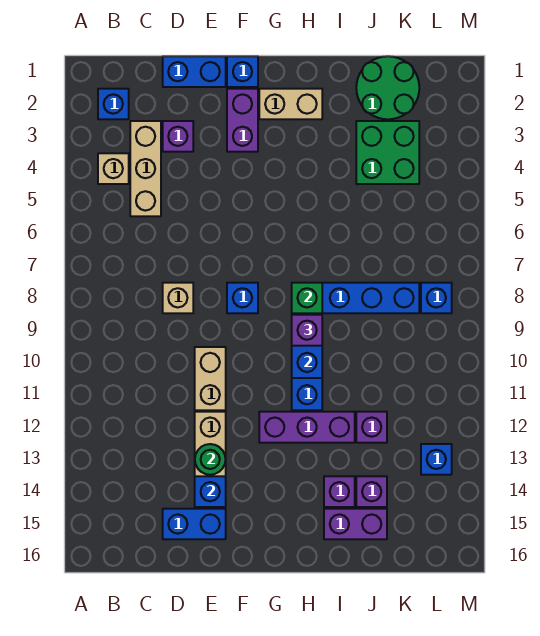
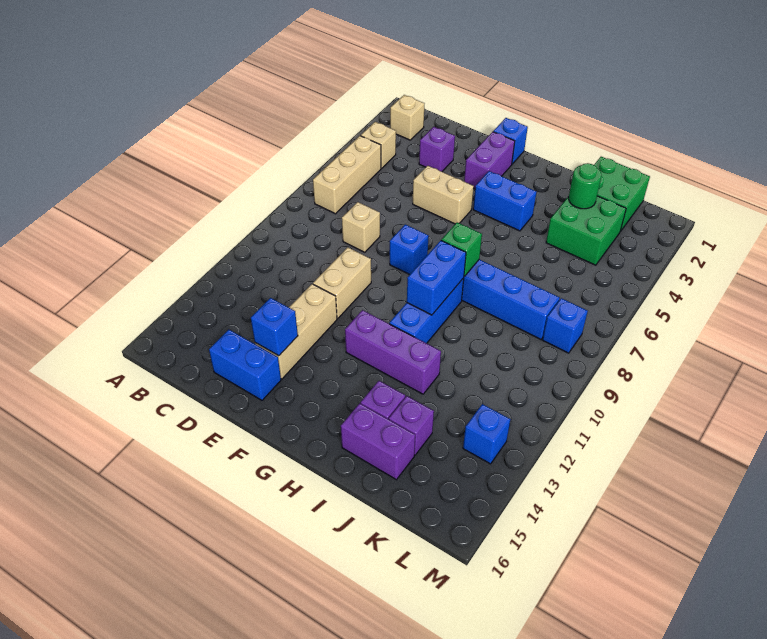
blue brick B2 level 1 -> tan brick B2 level 1
tan brick C3:C5 level 1 -> tan brick B5:B7 level 1
blue brick D1:E1 level 1 -> blue brick G4:H4 level 1
green round brick E13 level 2 -> green round brick J3 level 2
tan brick G2:H2 level 1 -> tan brick E5:F5 level 1
purple brick H9 level 3 -> none
green round brick J1:K2 level 1 -> green brick J1:K2 level 1
purple brick J12 level 1 -> none

